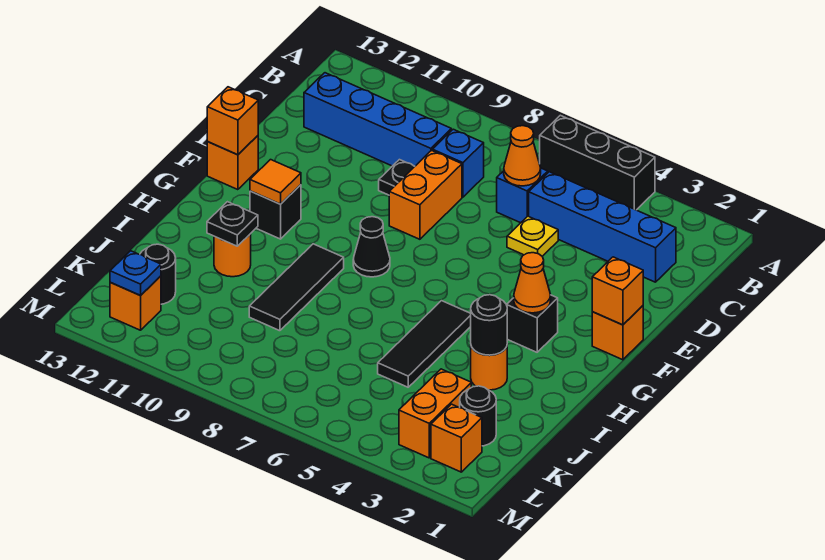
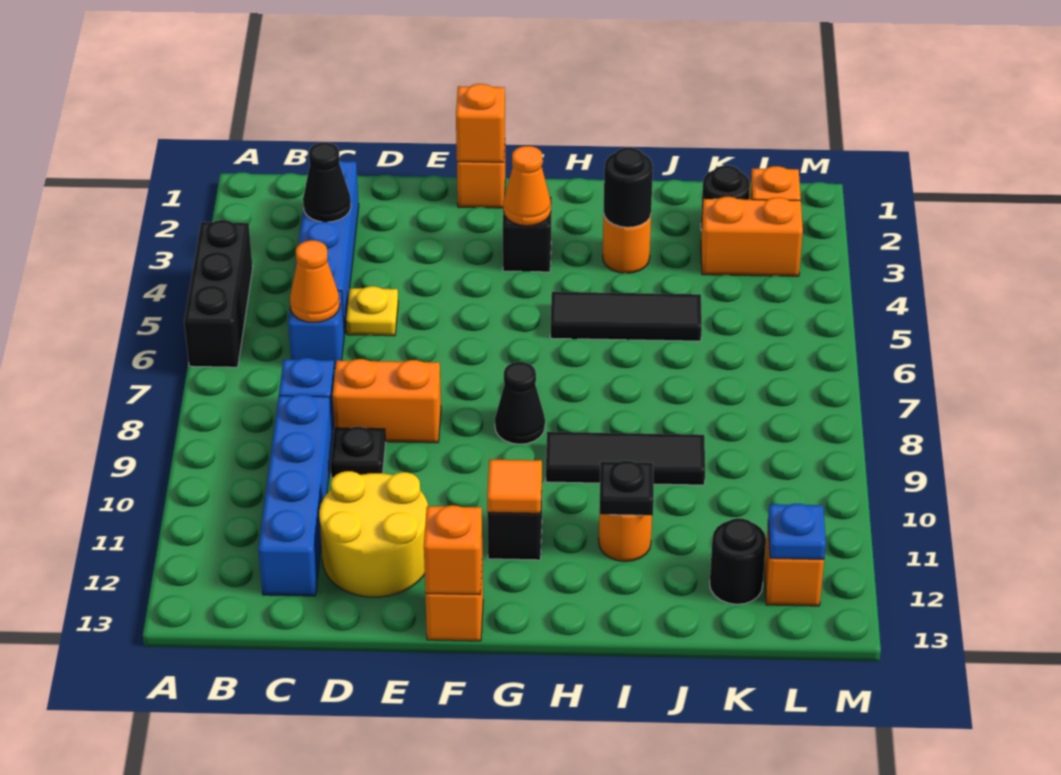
none -> black cone C3 level 2
none -> yellow round brick D11:E12 level 1

